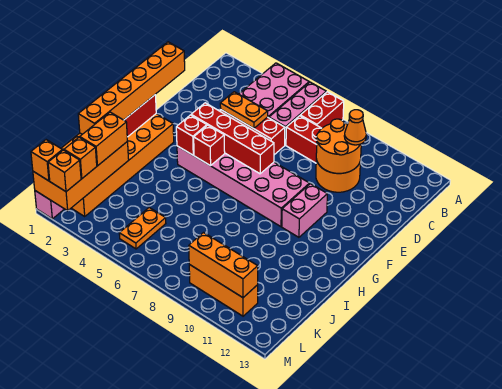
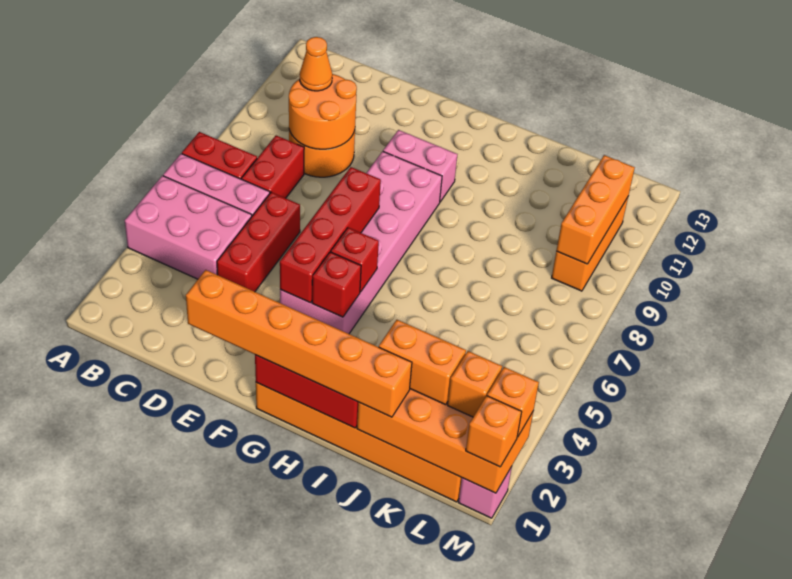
orange plate D4:D5 level 2 -> none
orange plate K5:L5 level 1 -> none

